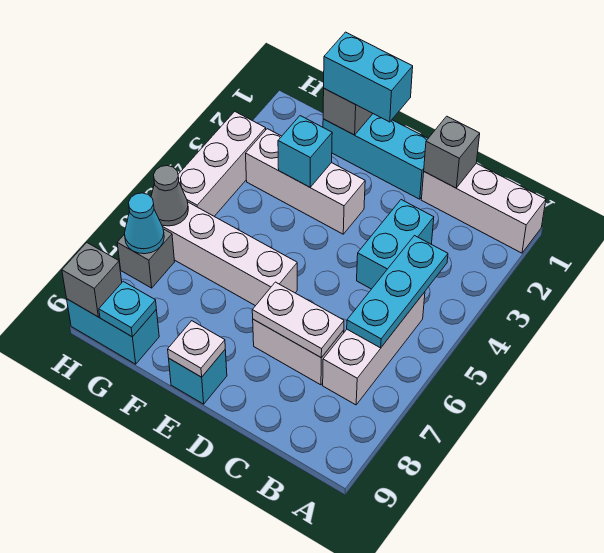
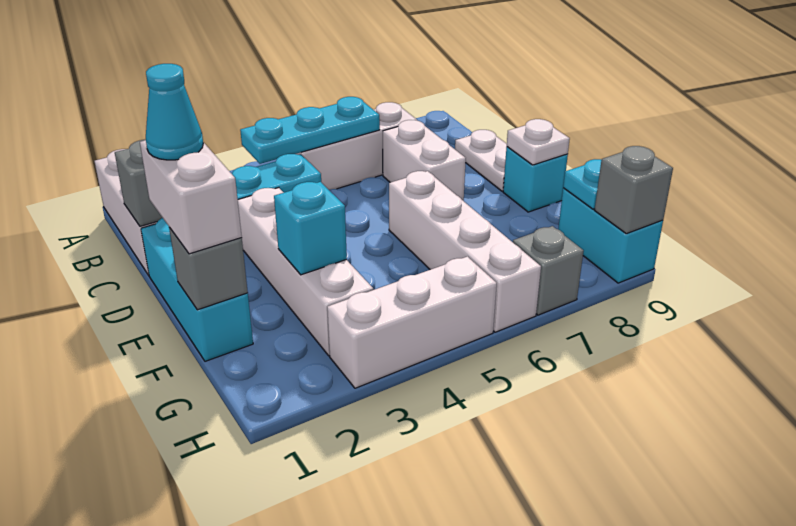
white plate C7:D7 level 2 -> white plate C9:D9 level 1
cyan brick E1:F1 level 3 -> white brick E1:F1 level 3
white brick E3:G3 level 1 -> white brick D3:G3 level 1
grey cone H6 level 2 -> none
cyan cone H7 level 2 -> cyan cone E1 level 4

